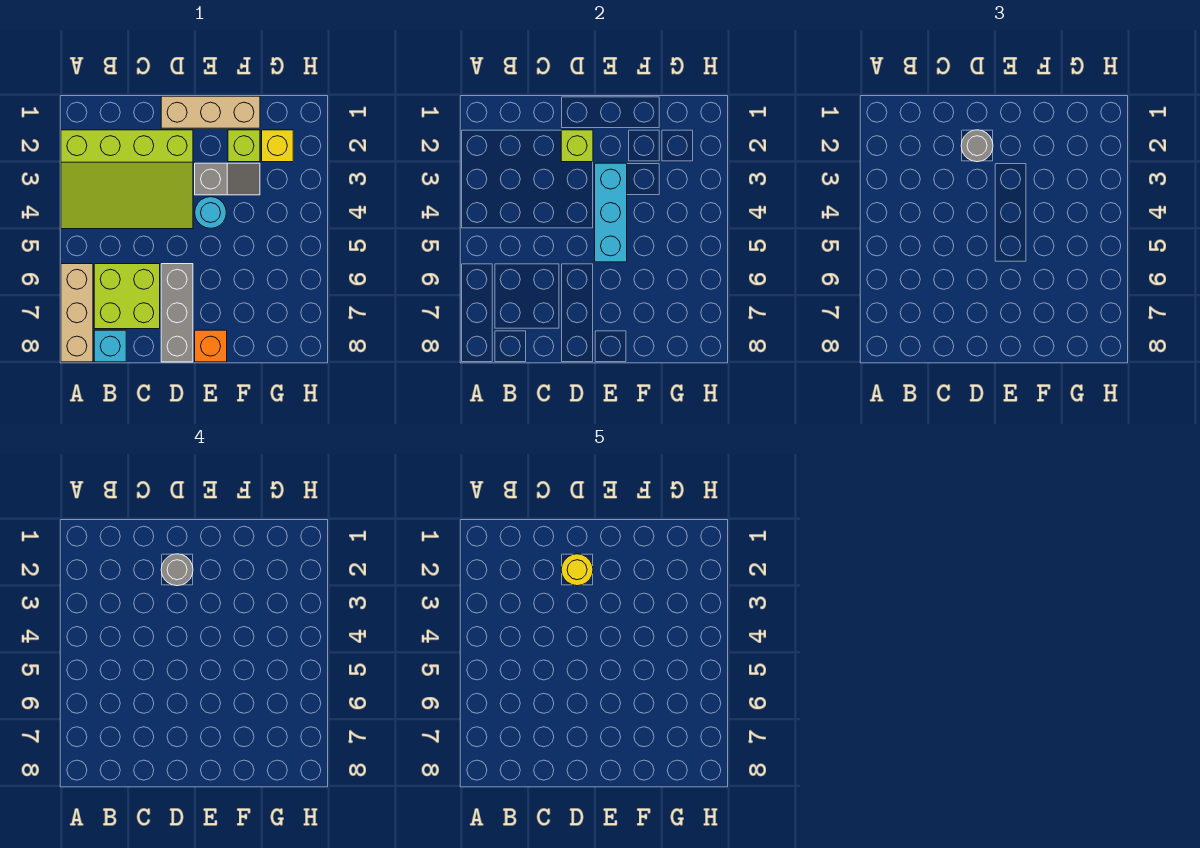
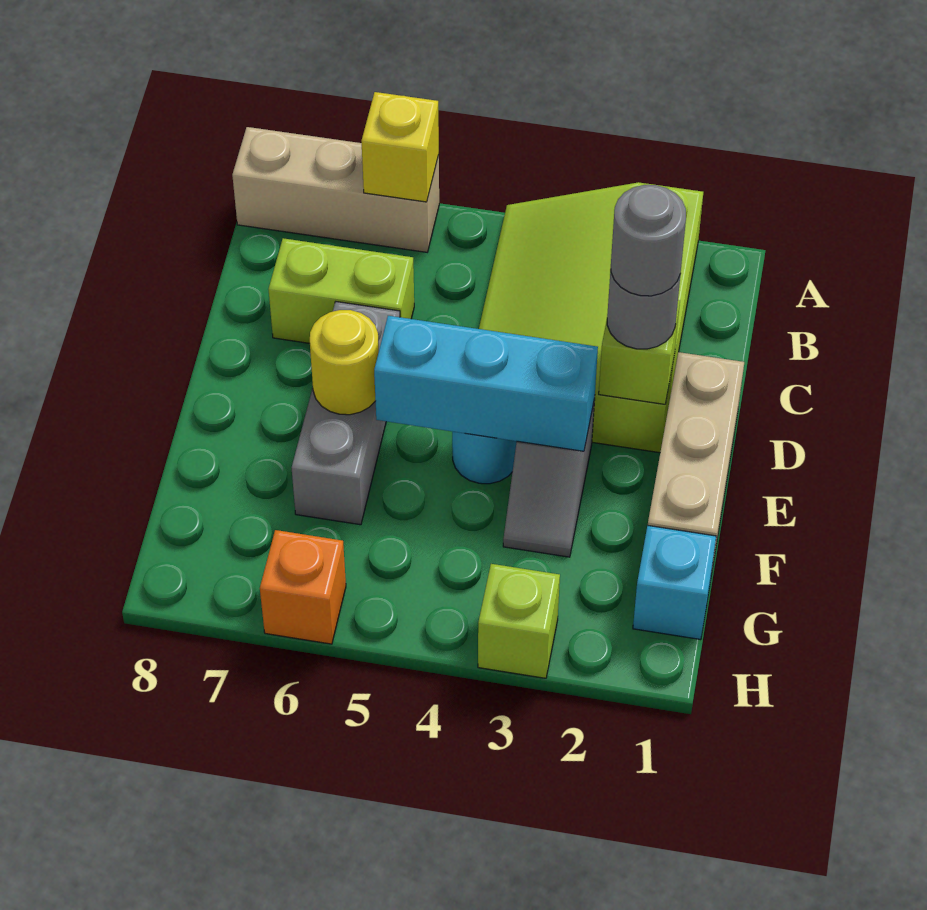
lime brick B6:C7 level 1 -> lime brick C6:C7 level 1
cyan brick B8 level 1 -> cyan brick G1 level 1
yellow round brick D2 level 5 -> yellow round brick E6 level 2
grey brick D6:D8 level 1 -> grey brick D6:F6 level 1
orange brick E8 level 1 -> orange brick H6 level 1
lime brick F2 level 1 -> lime brick H3 level 1
yellow brick G2 level 1 -> yellow brick A6 level 2

